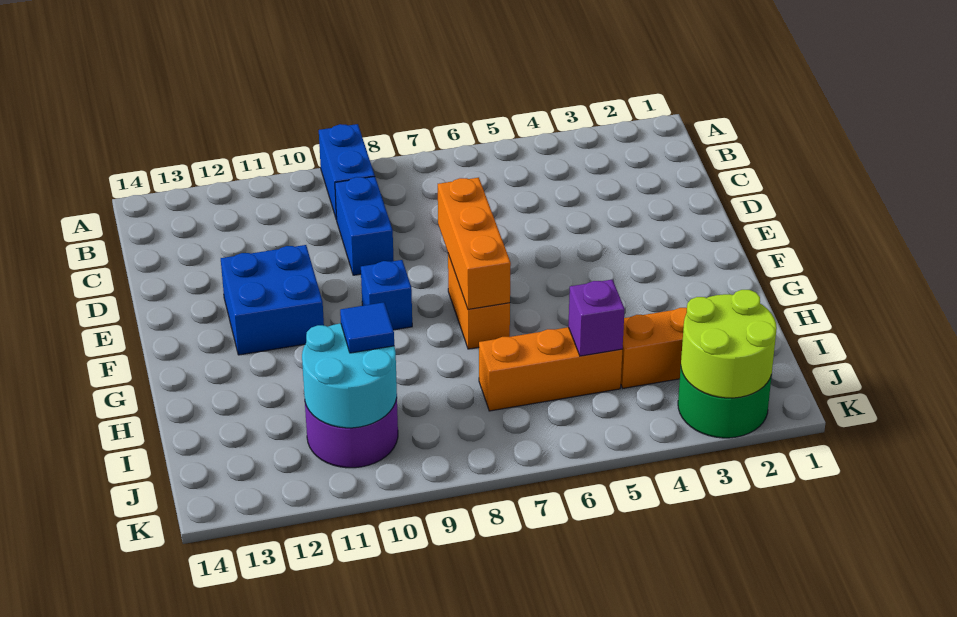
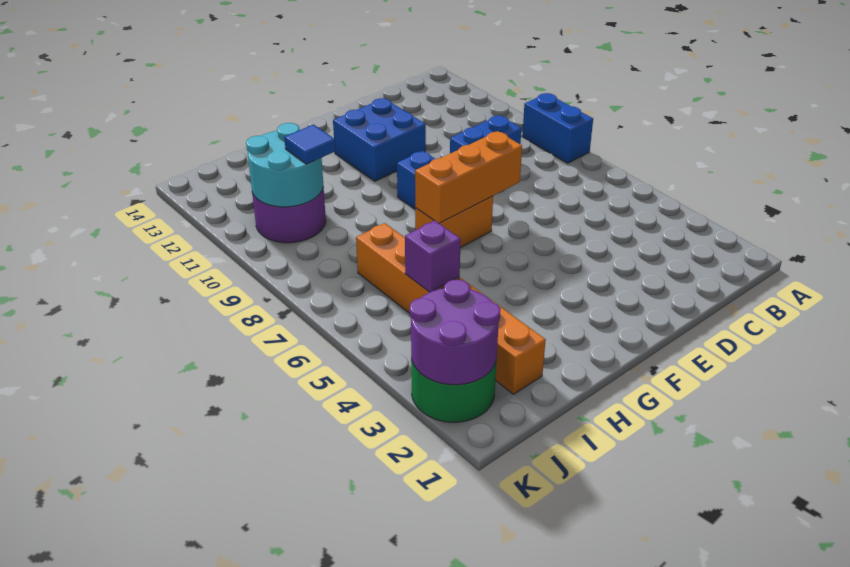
blue brick A9:B9 level 1 -> blue brick A8:A9 level 1
lime round brick J2:K3 level 2 -> purple round brick J2:K3 level 2

